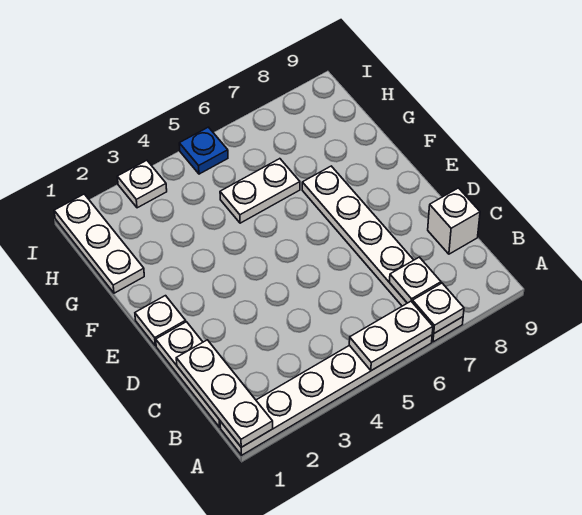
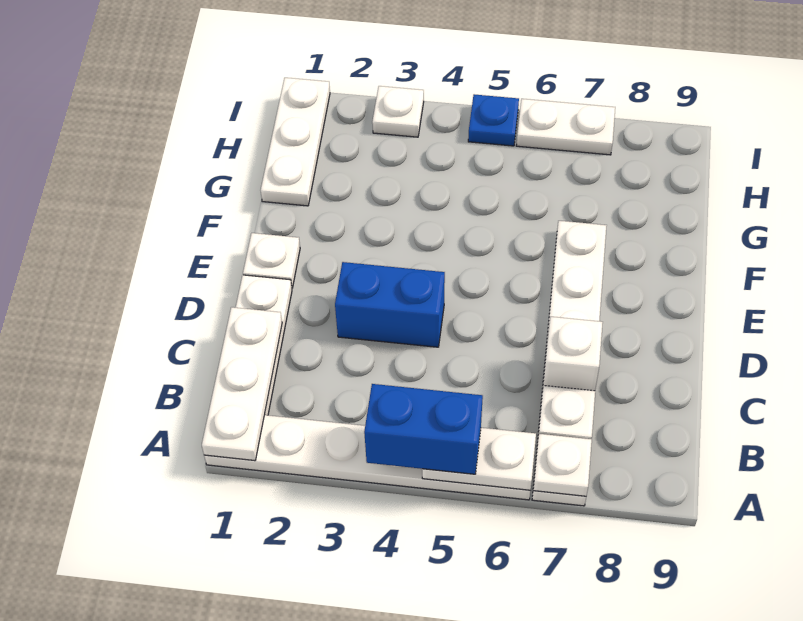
none -> blue brick A4:A5 level 3
white brick C9 level 1 -> white brick C7 level 2
none -> blue brick D3:D4 level 1
white plate G5:G6 level 1 -> white plate I6:I7 level 1

